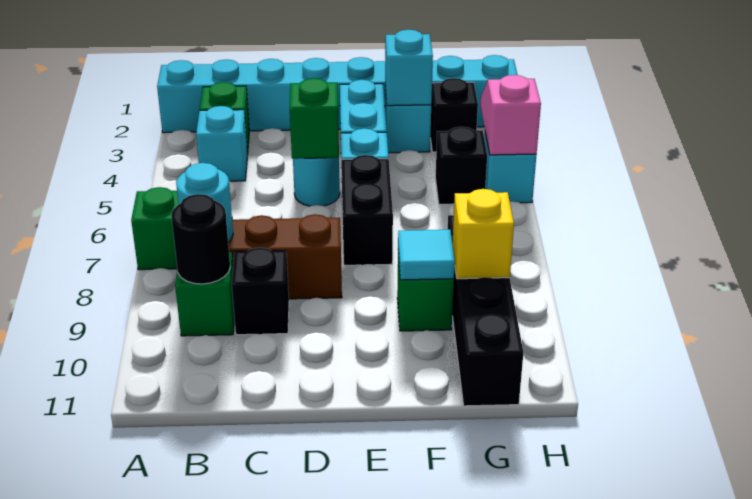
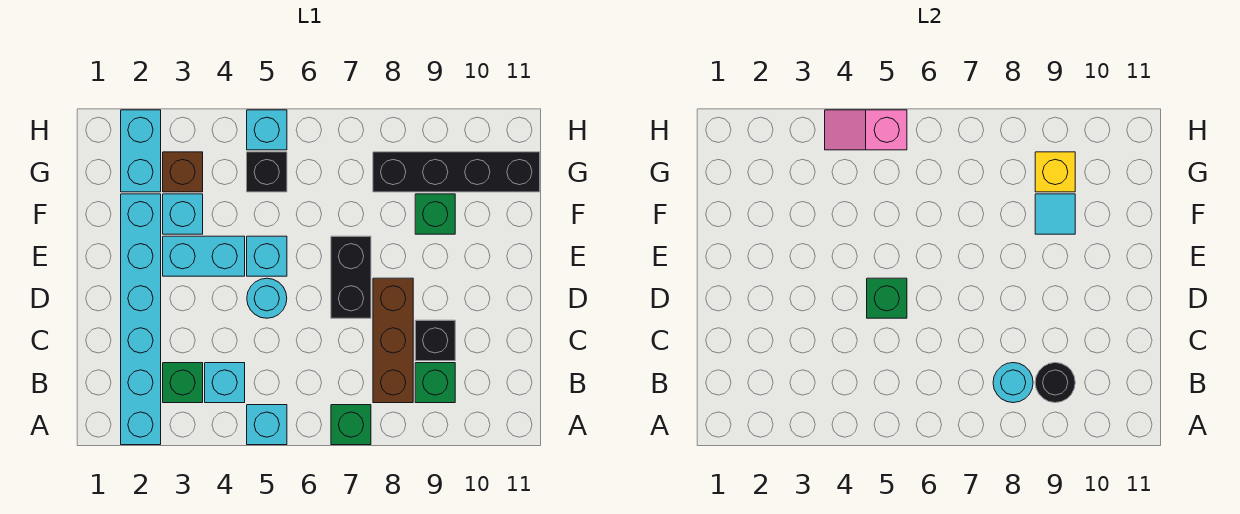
black brick E6:E7 level 1 -> black brick D7:E7 level 1
cyan brick F3 level 2 -> cyan brick A5 level 1
black brick G3 level 1 -> brown brick G3 level 1

